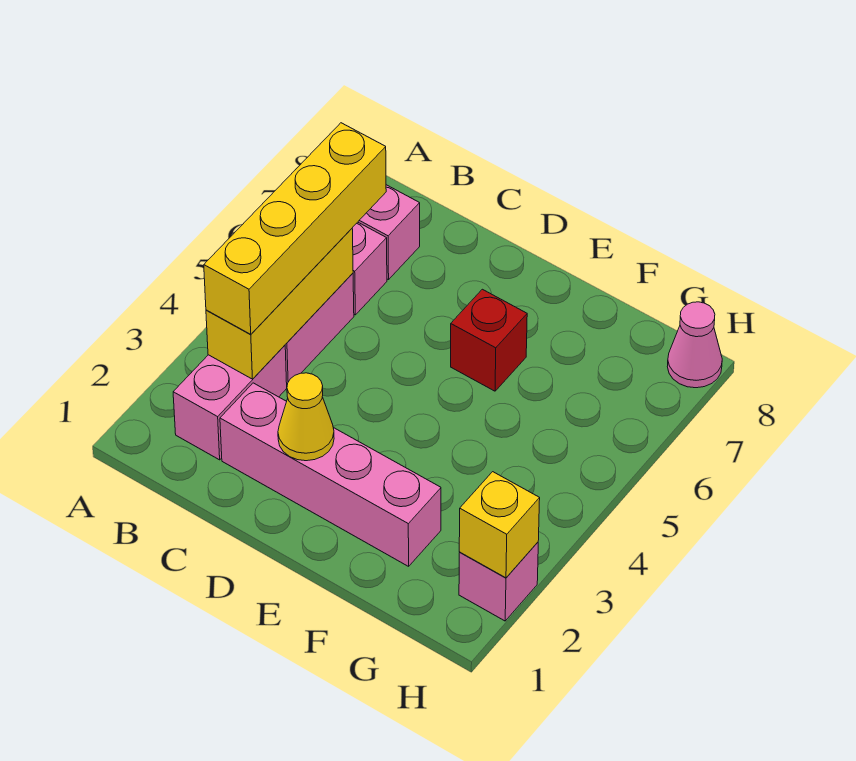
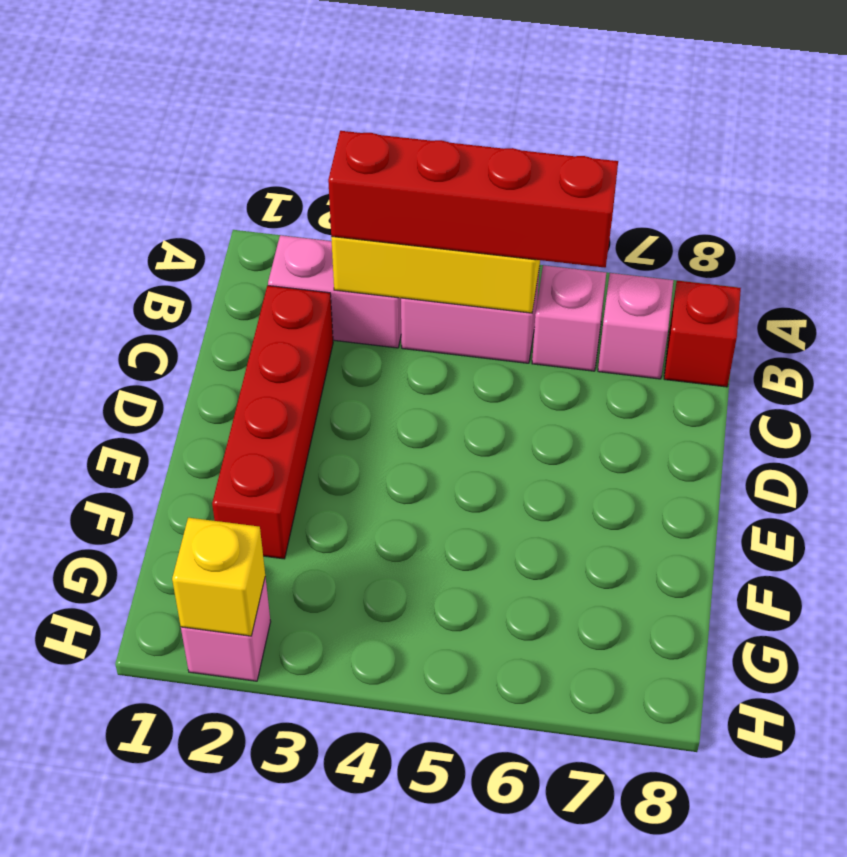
yellow brick B3:B6 level 3 -> red brick B3:B6 level 3
pink brick C2:F2 level 1 -> red brick C2:F2 level 1
yellow cone D2 level 2 -> none
red brick E6 level 1 -> red brick B8 level 1
pink cone H8 level 1 -> none

